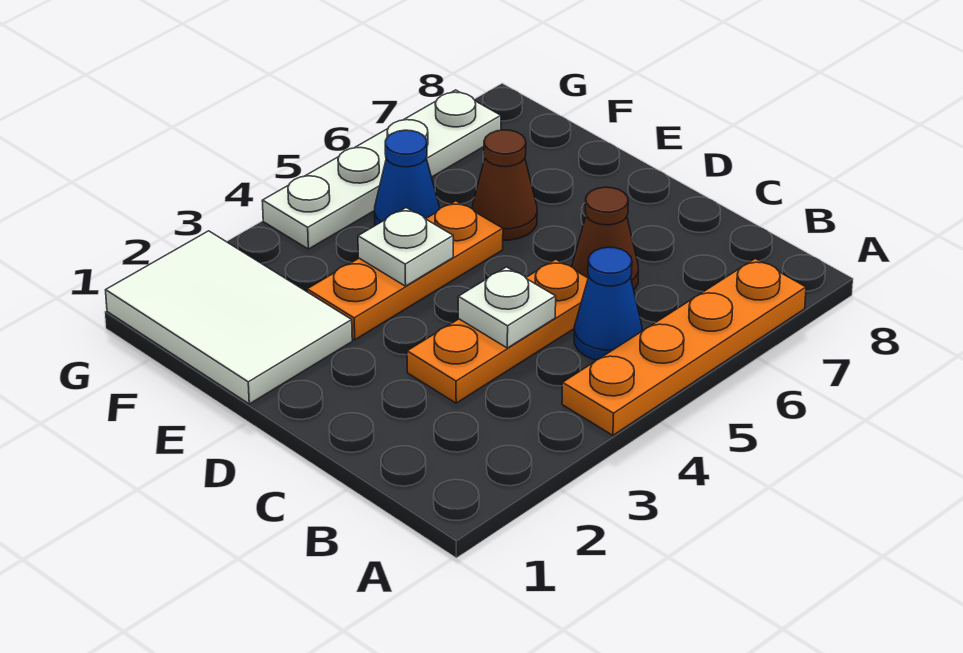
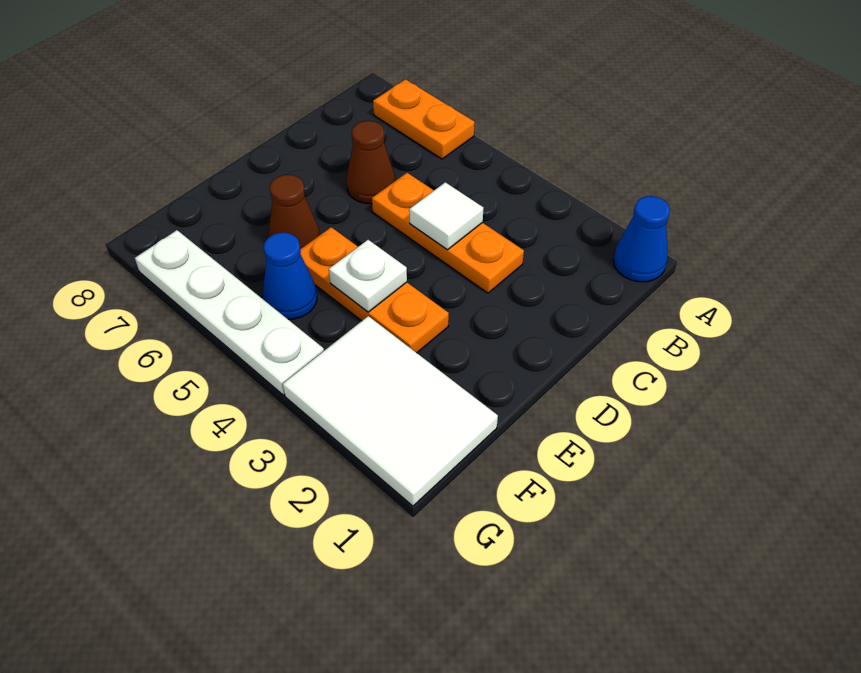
orange plate A4:A7 level 1 -> orange plate A6:A7 level 1
blue cone B5 level 1 -> blue cone A1 level 1
white plate C4 level 2 -> white tile C4 level 2
white tile E1:G2 level 1 -> white tile F1:G3 level 1

